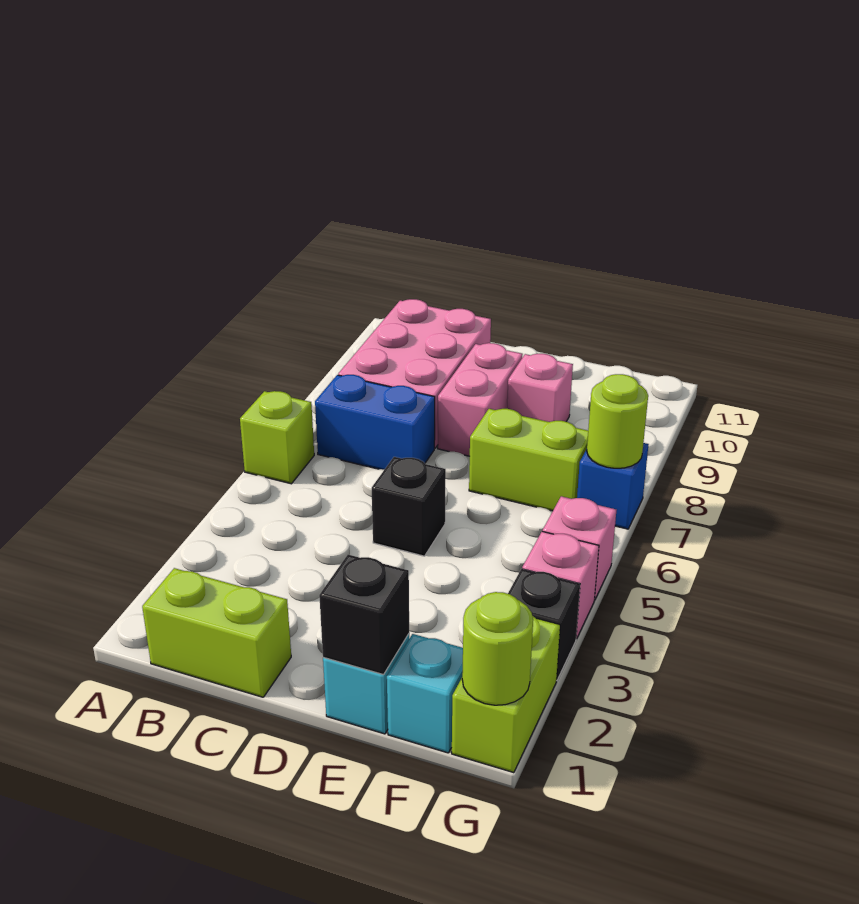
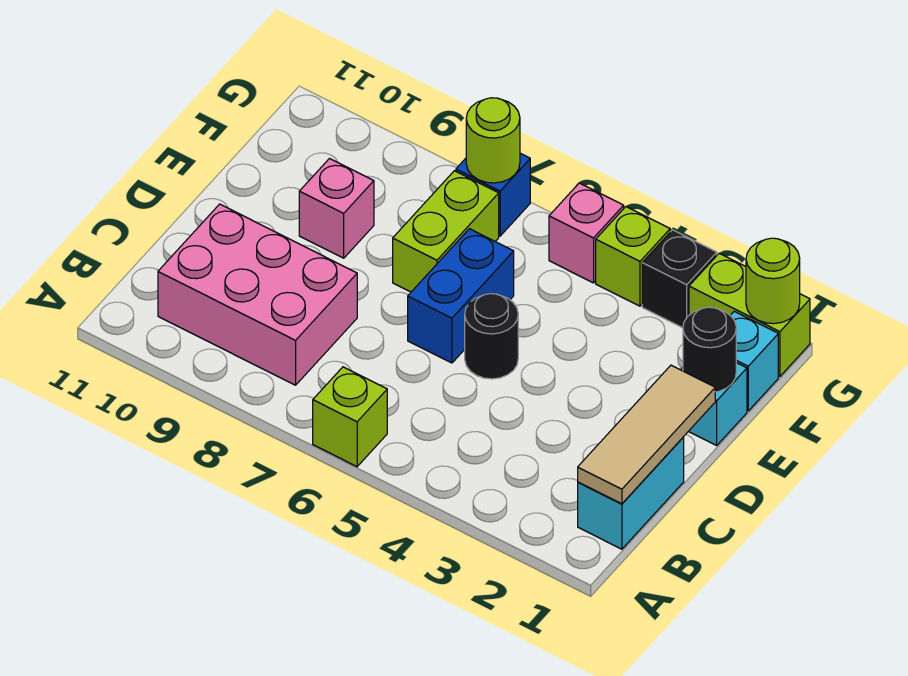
lime brick B1:C1 level 1 -> cyan brick B1:C1 level 1
none -> tan tile B1:D1 level 2
blue brick B7:C7 level 1 -> blue brick D6:E6 level 1
black brick D5 level 1 -> black round brick D5 level 1
pink brick D8:D9 level 1 -> none
black brick E1 level 2 -> black round brick E1 level 2
pink brick G4 level 1 -> lime brick G4 level 1

